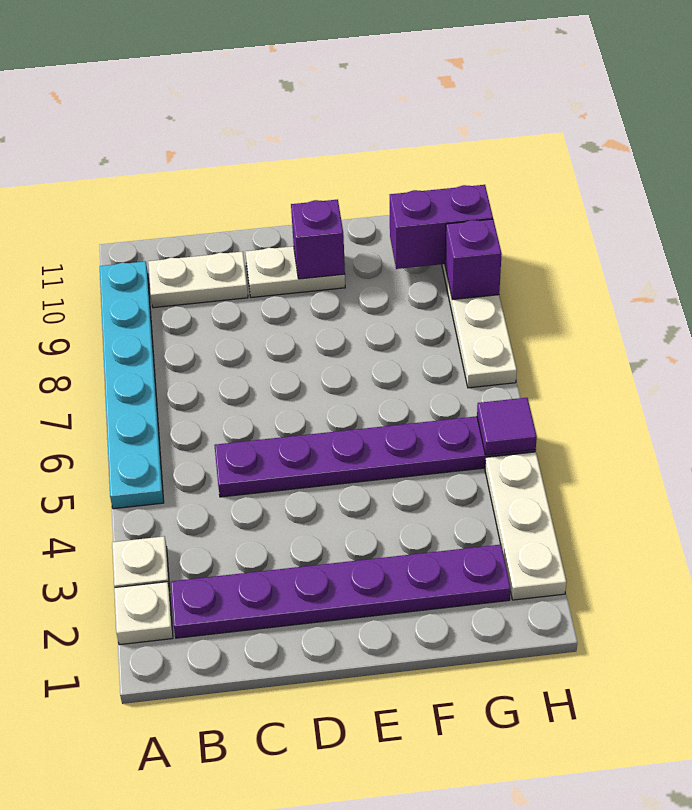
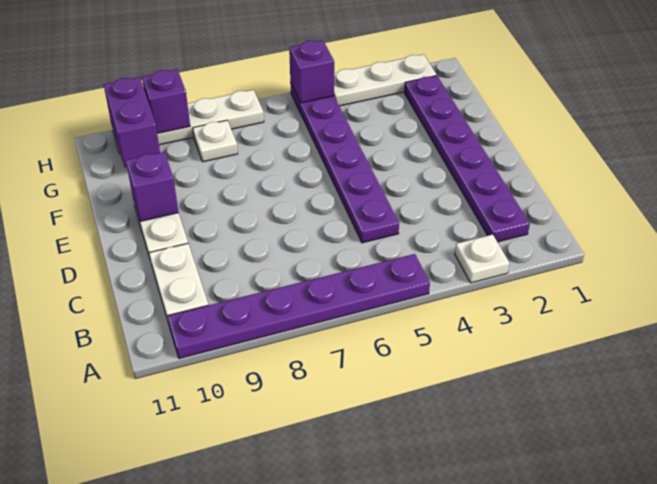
white plate A2 level 1 -> white plate G8 level 1
cyan plate A5:A10 level 1 -> purple plate A5:A10 level 1
purple tile H5 level 2 -> purple brick H5 level 2

